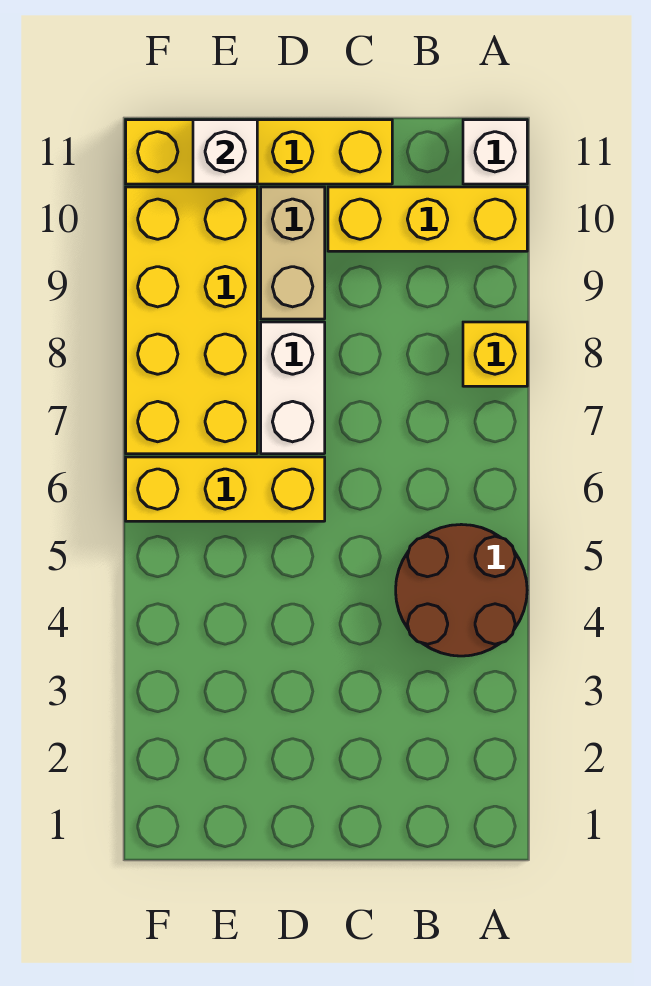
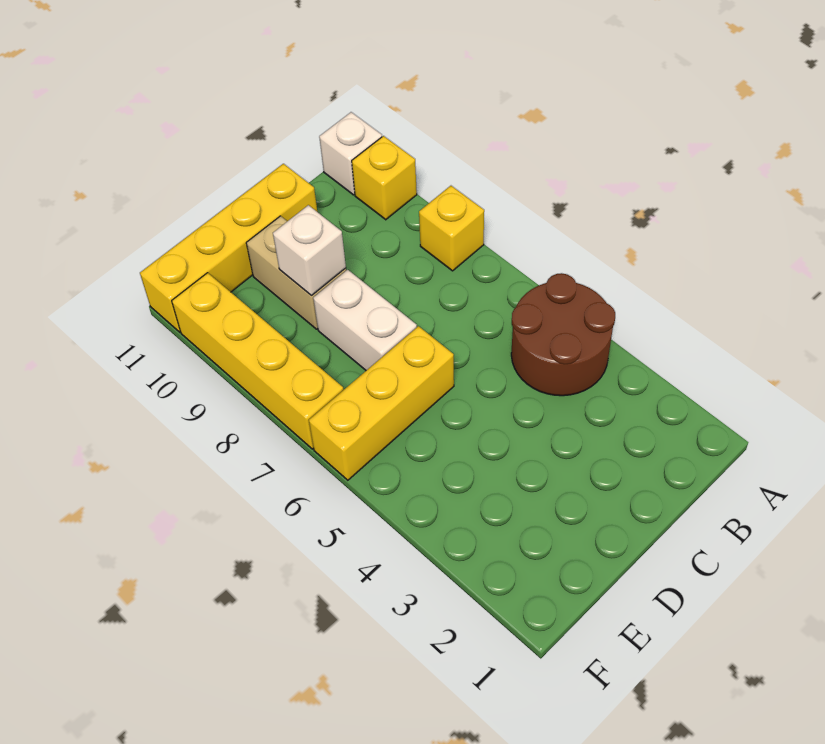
yellow brick A10:C10 level 1 -> yellow brick A10 level 1
yellow brick E7:F10 level 1 -> yellow brick F7:F10 level 1
white brick E11 level 2 -> white brick D9 level 2

